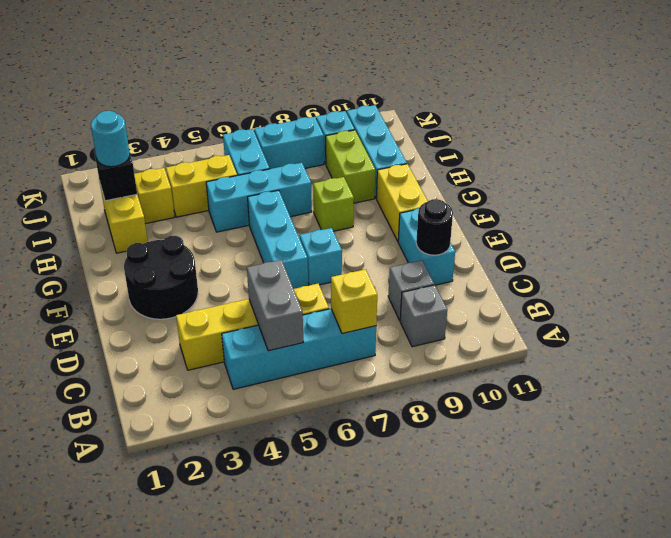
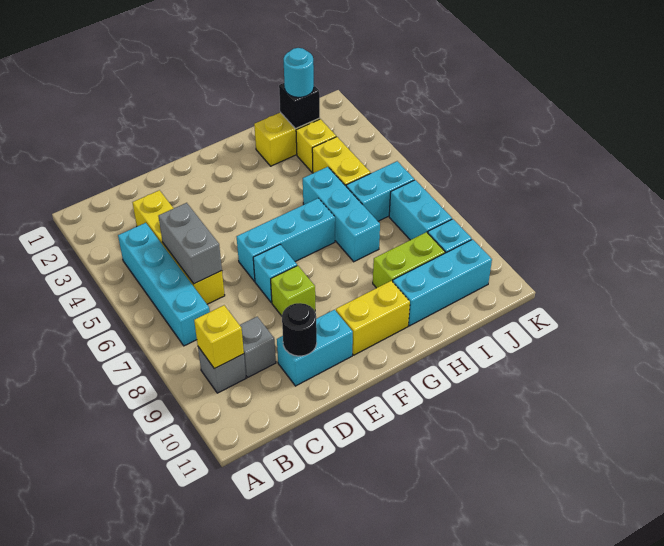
grey brick B5:C5 level 2 -> grey brick C5:C6 level 2
yellow brick B7 level 2 -> yellow brick B9 level 2
black round brick E2:F3 level 1 -> none
lime brick G8 level 1 -> lime brick E8 level 1

